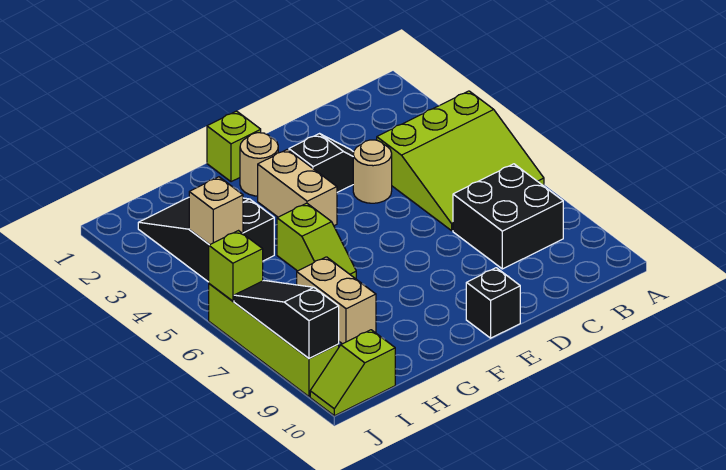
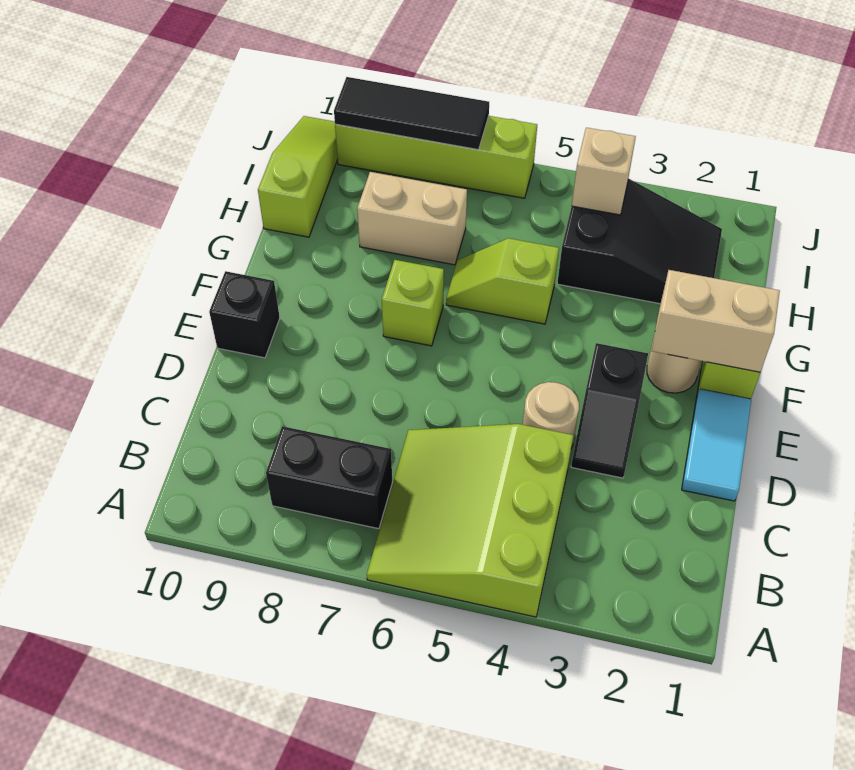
black brick B7:C8 level 1 -> black brick B7:B8 level 1
none -> cyan tile D1:E1 level 1
tan brick F3:F4 level 1 -> tan brick F1:F2 level 2
lime slope I10:J10 level 1 top I -> lime slope H10:J10 level 1 top H
lime brick J6 level 2 -> lime brick F7 level 1
black slope J7:J9 level 2 top 9 -> black tile J7:J9 level 2

